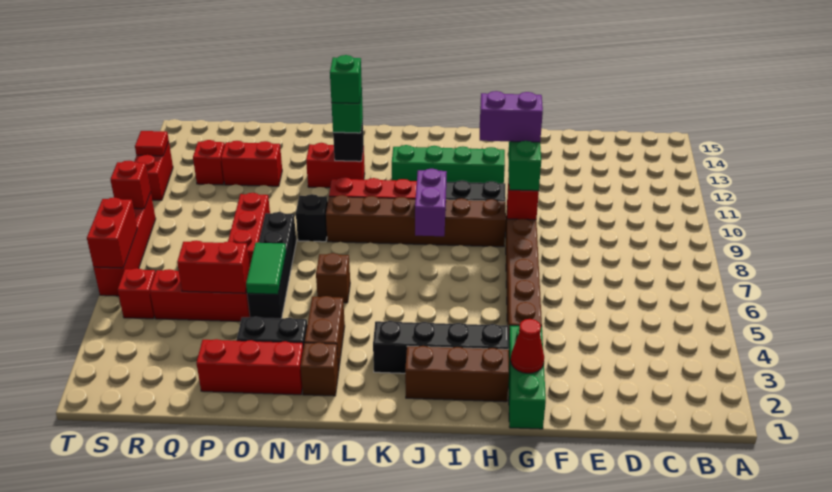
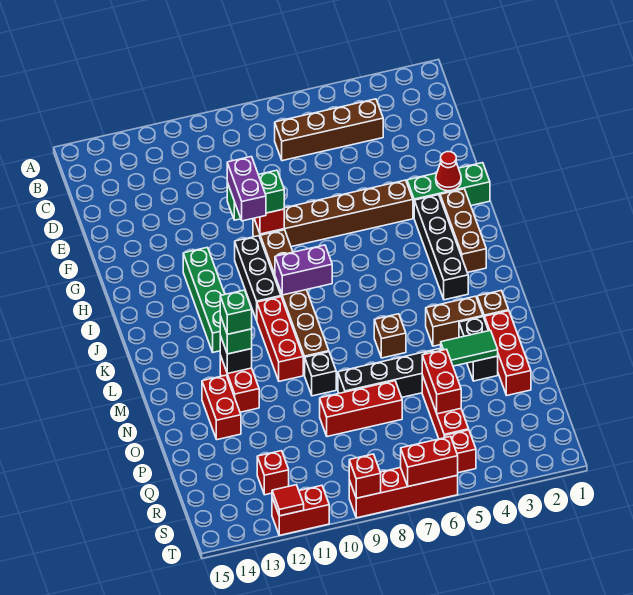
none -> brown brick C4:C7 level 1
green tile O5:O6 level 2 -> green tile O3:O4 level 2
red brick P12:Q12 level 1 -> red brick N13:O13 level 1

